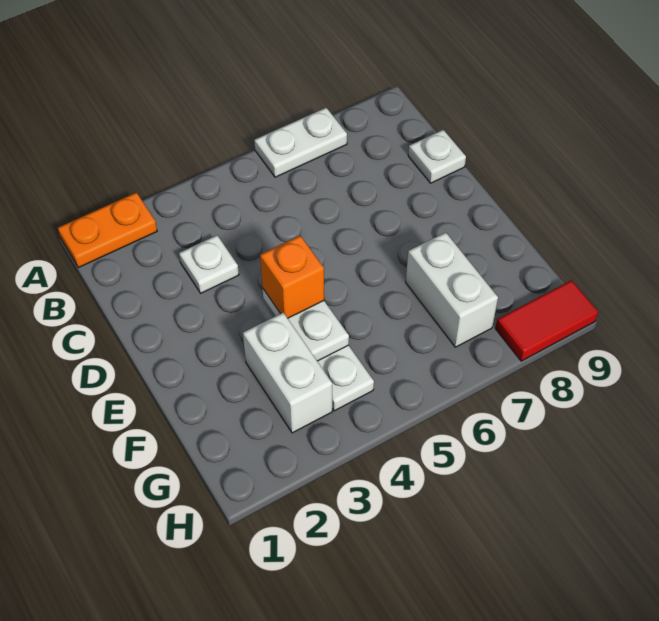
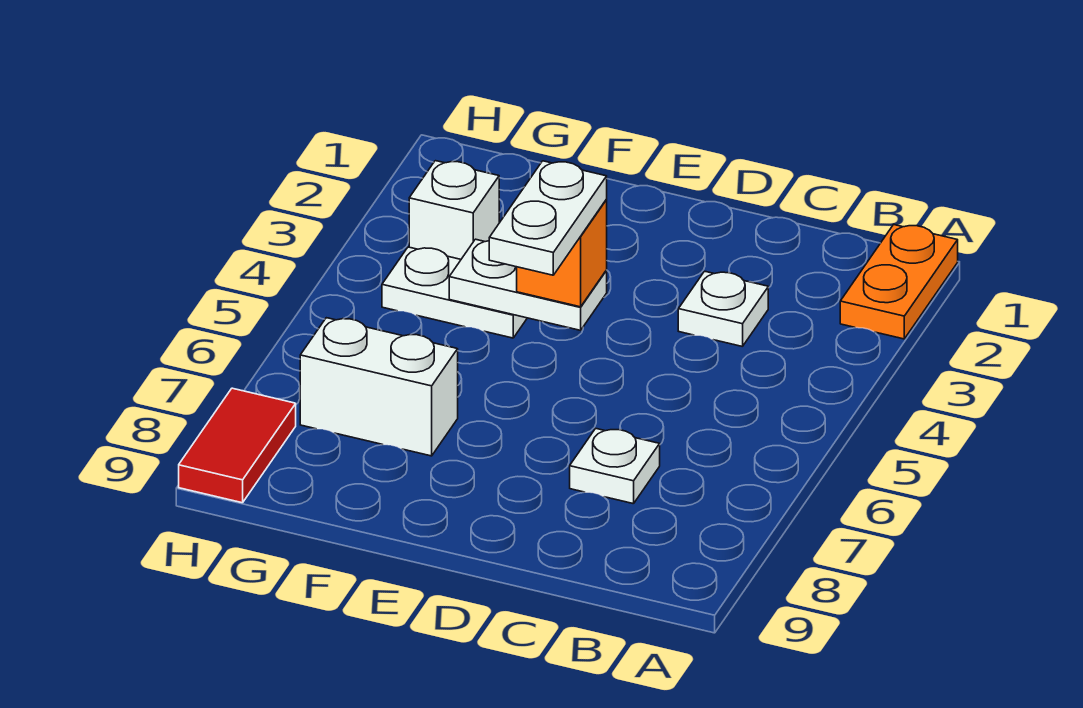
white plate A6:A7 level 1 -> white plate E4:E5 level 4
white plate C9 level 1 -> white plate C7 level 1
white brick F3:G3 level 1 -> white brick G3 level 1

